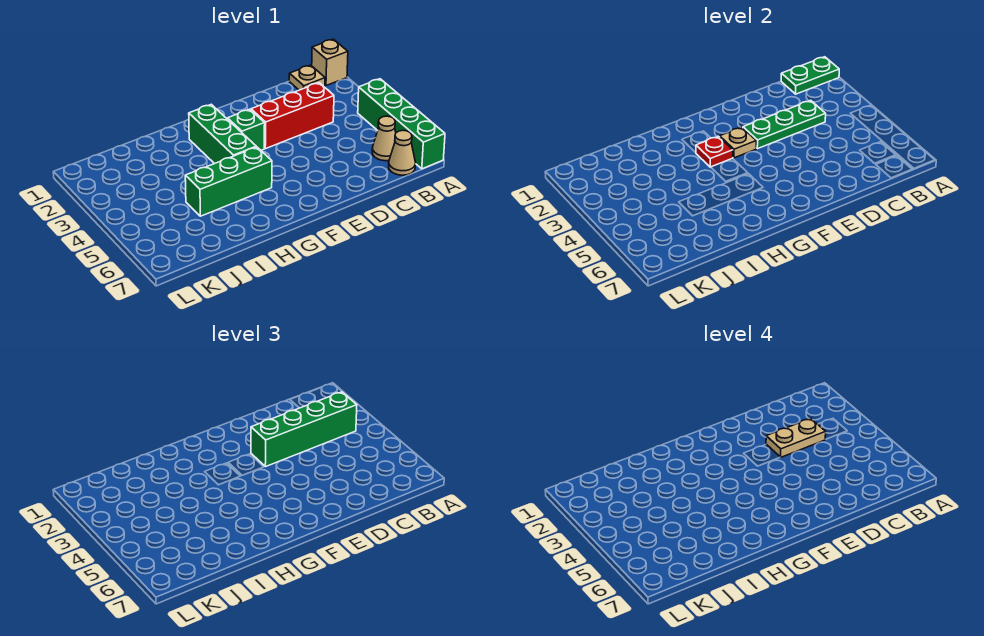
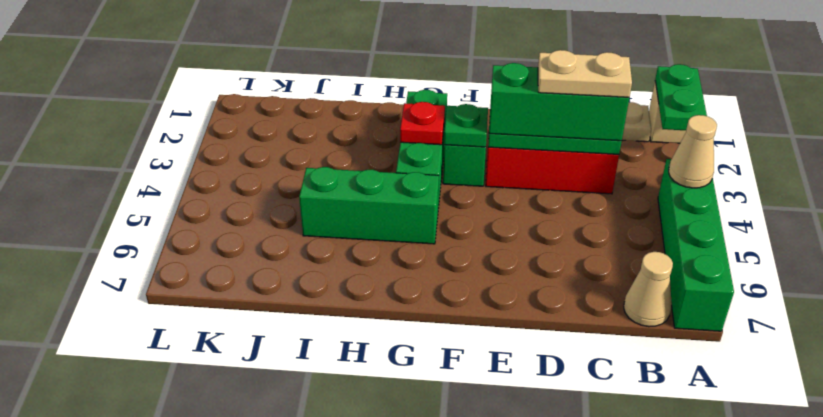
green plate A1:B1 level 2 -> green plate A1:A2 level 2
green brick B3:E3 level 3 -> green brick C3:E3 level 3
tan cone B6 level 1 -> tan cone A4 level 2
tan plate F3 level 2 -> green plate F3 level 2

